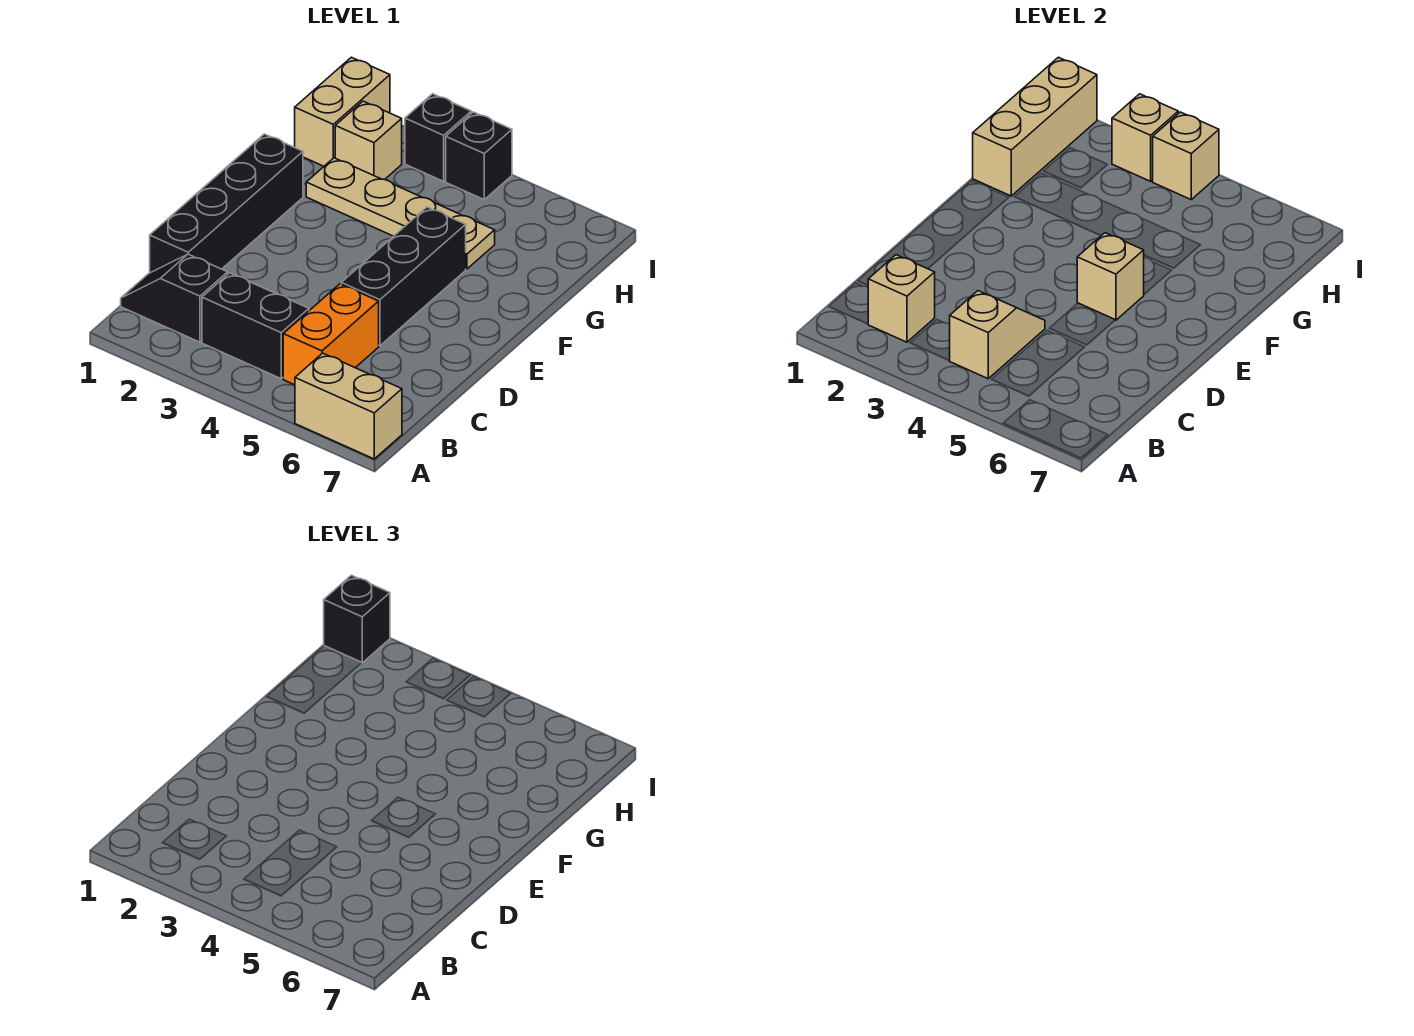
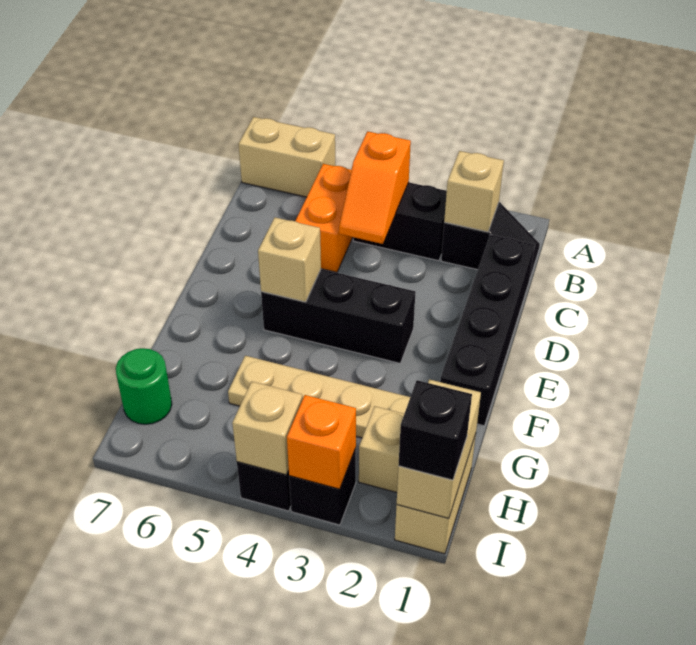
tan slope B4:C4 level 2 top B -> orange slope B4:C4 level 2 top B
black brick D5:F5 level 1 -> black brick E3:E5 level 1
tan brick G1:I1 level 2 -> tan brick H1:I1 level 2
none -> green round brick H7 level 1
tan brick I3 level 2 -> orange brick I3 level 2

